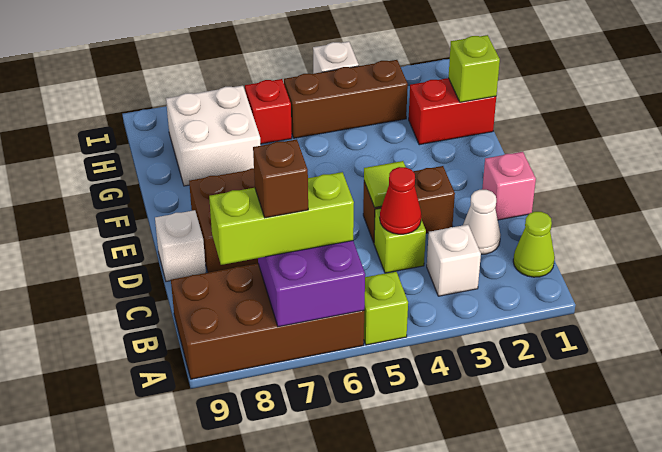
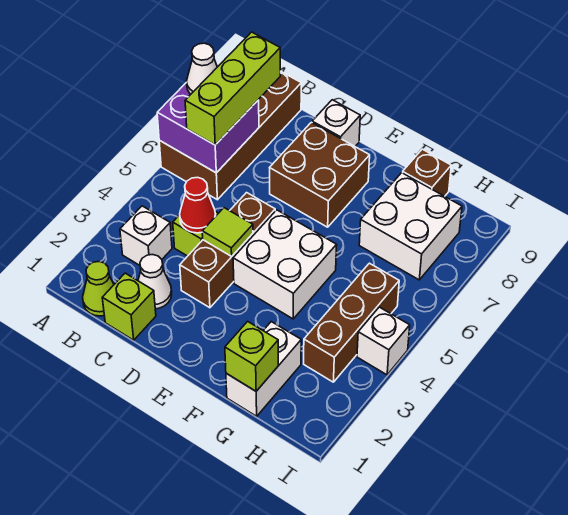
lime brick A5 level 1 -> lime brick C1 level 1
none -> white cone A7 level 3
brown brick B7 level 4 -> brown brick G9 level 1
pink brick D1 level 1 -> none
brown brick D3:D4 level 1 -> brown brick D3:D5 level 1
none -> white brick E4:F5 level 1
red brick G1:G2 level 1 -> white brick G1:G2 level 1
red brick H6 level 1 -> none

